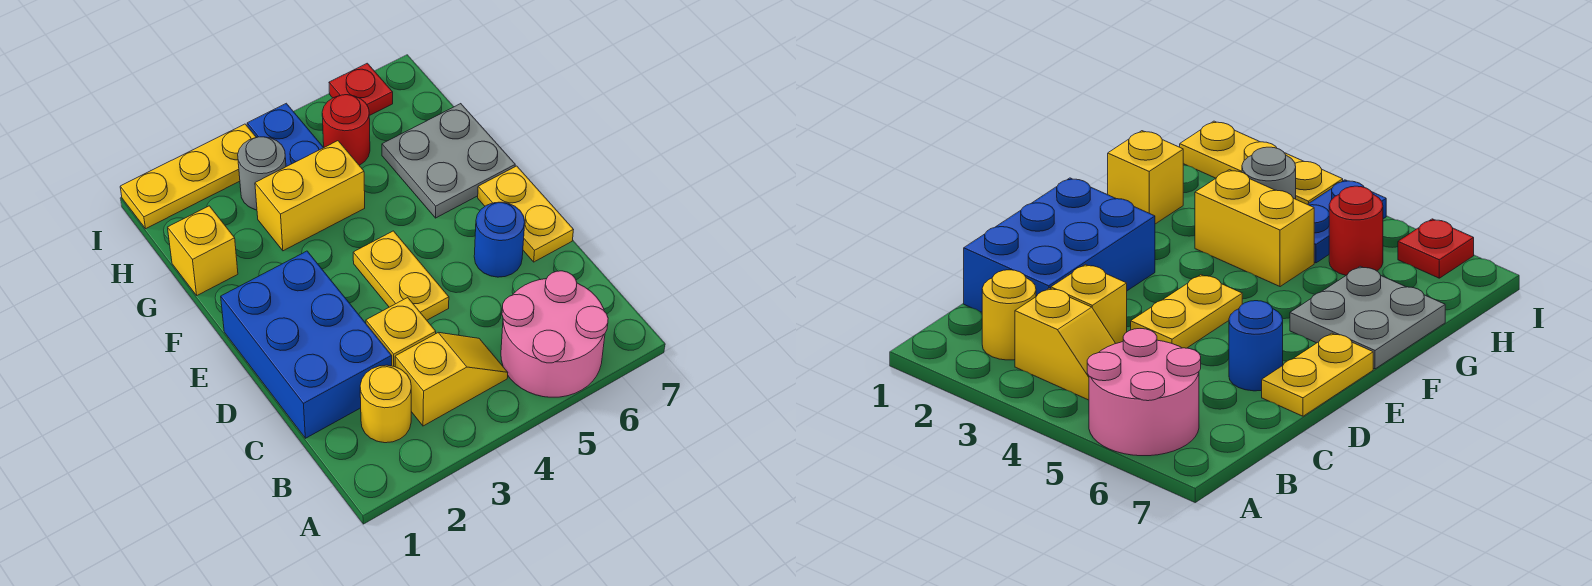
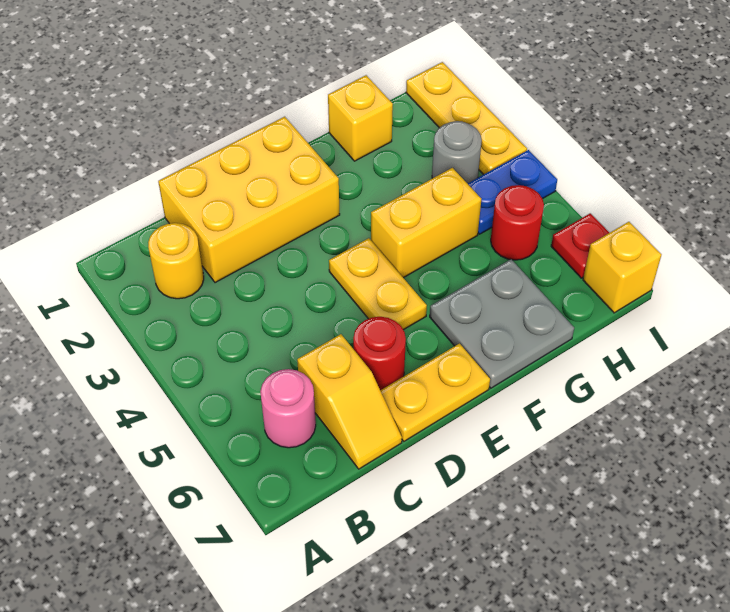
pink round brick A5:B6 level 1 -> pink round brick B6 level 1
yellow slope B3:B4 level 1 top 3 -> yellow slope C6:C7 level 1 top 6
blue brick C1:E2 level 1 -> yellow brick C1:E2 level 1
yellow brick C3 level 1 -> yellow brick I7 level 1
yellow plate D4:E4 level 1 -> yellow plate E4:E5 level 1
blue round brick D6 level 1 -> red round brick D6 level 1
yellow brick G3:G4 level 1 -> yellow brick F4:G4 level 1

